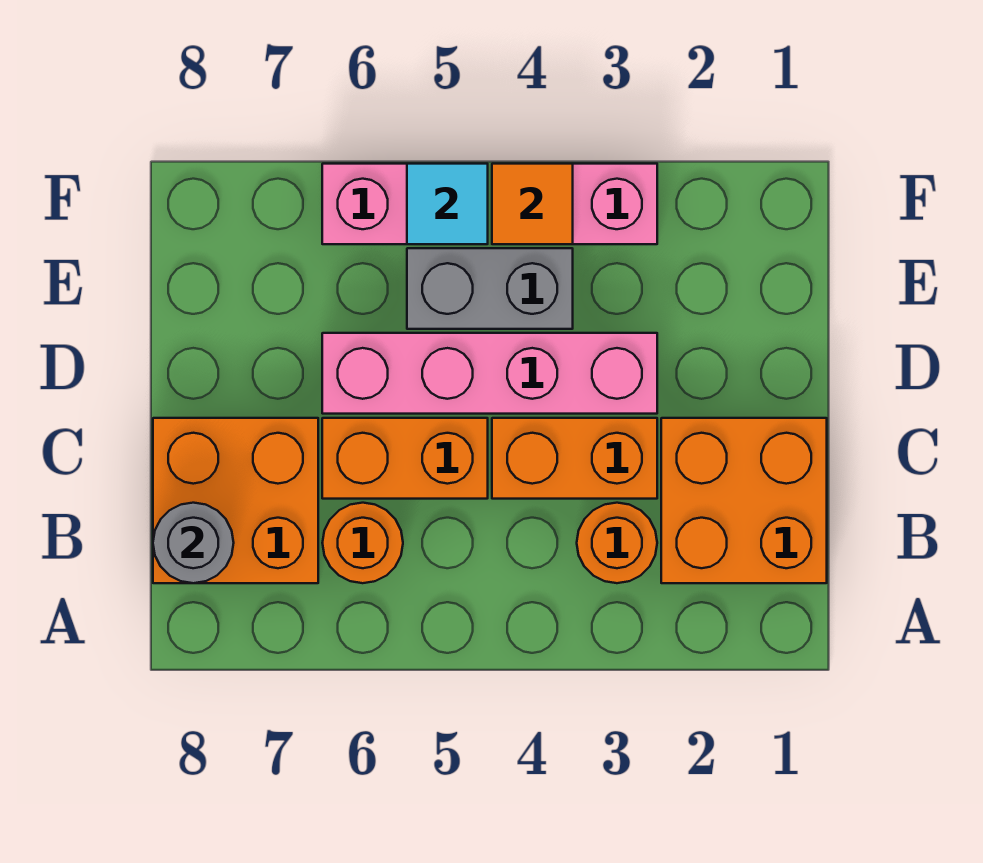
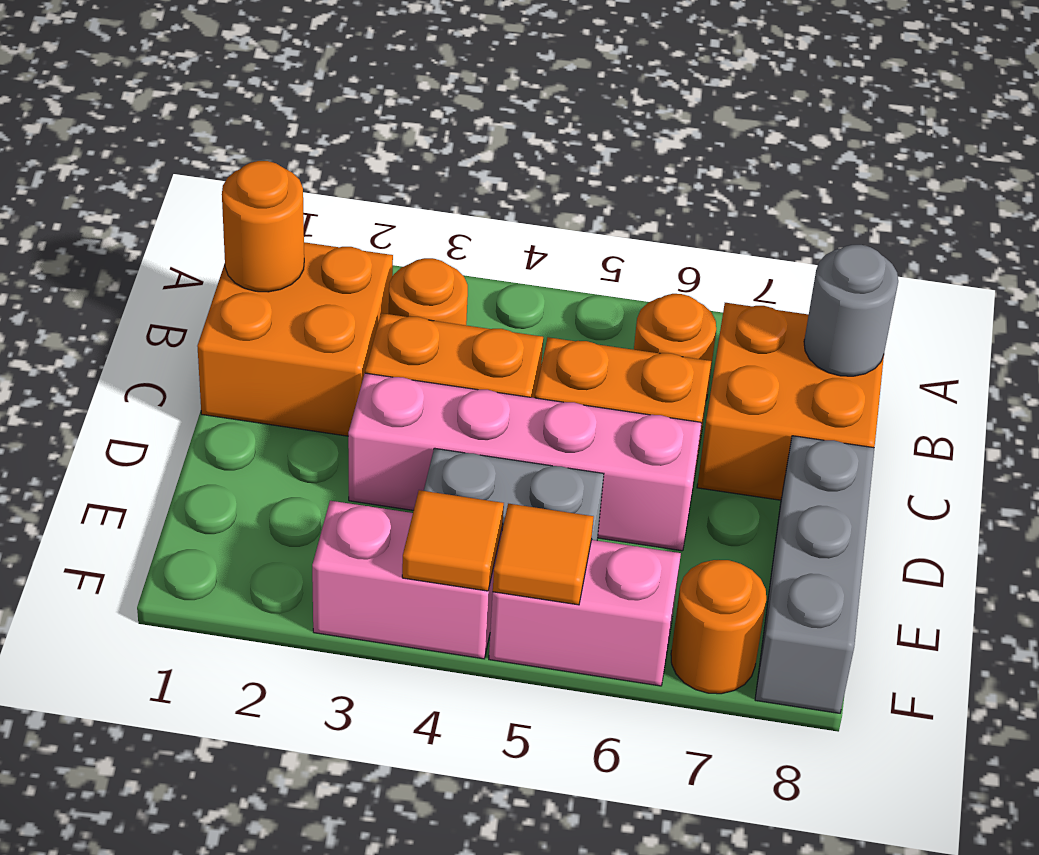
none -> orange round brick B1 level 2
none -> grey brick D8:F8 level 1
cyan tile F5 level 2 -> orange tile F5 level 2
none -> orange round brick F7 level 1

